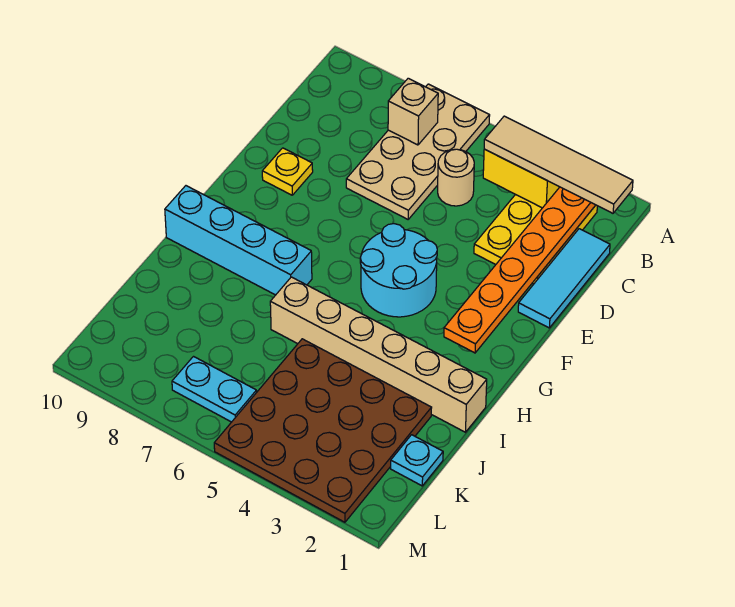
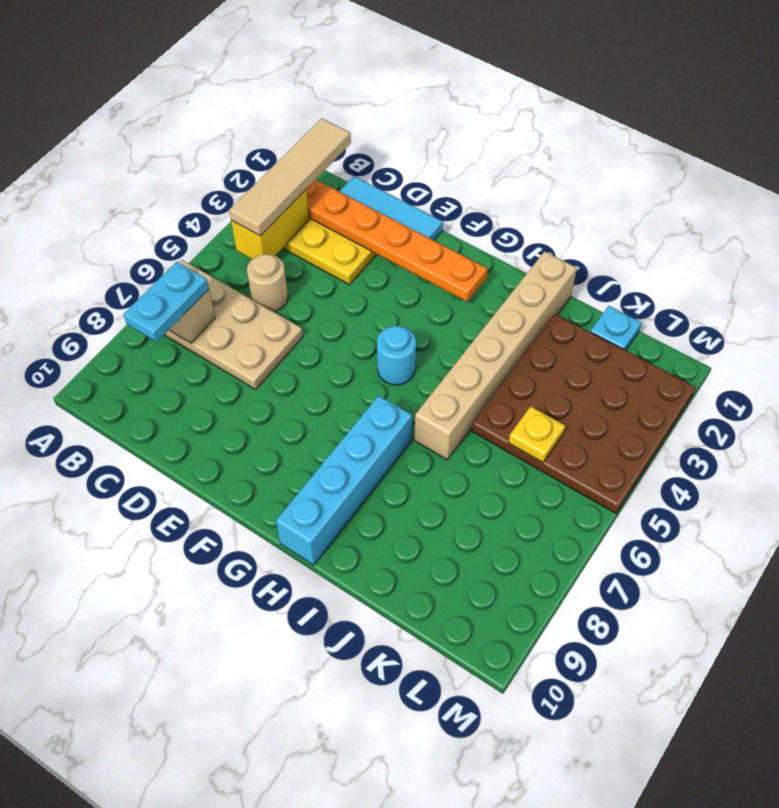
yellow plate E9 level 1 -> yellow plate K5 level 2
cyan round brick F4:G5 level 1 -> cyan round brick G5 level 1
cyan plate L6:L7 level 1 -> cyan plate B7:B8 level 3

